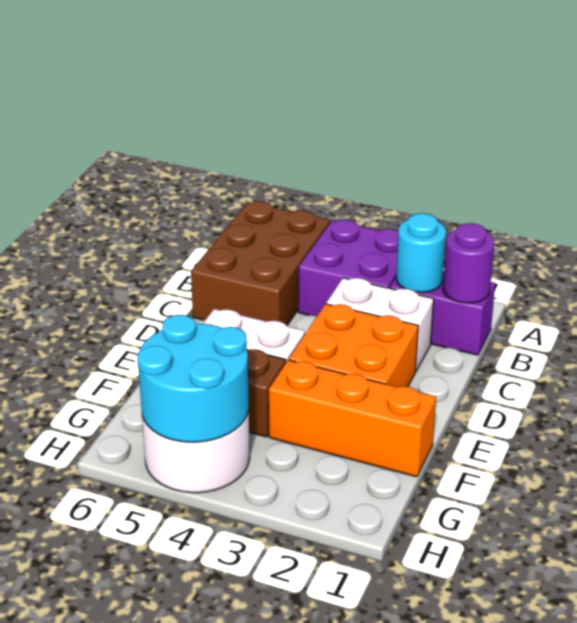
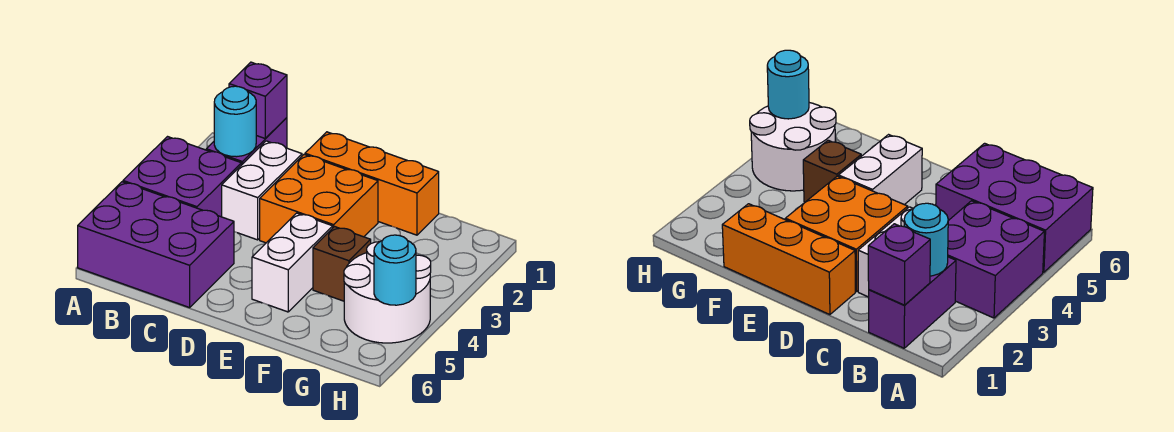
brown brick A5:C6 level 1 -> purple brick A5:C6 level 1
purple round brick B1 level 2 -> purple brick B1 level 2
orange brick F1:F3 level 1 -> orange brick D1:F1 level 1
cyan round brick G4:H5 level 2 -> cyan round brick H5 level 2

